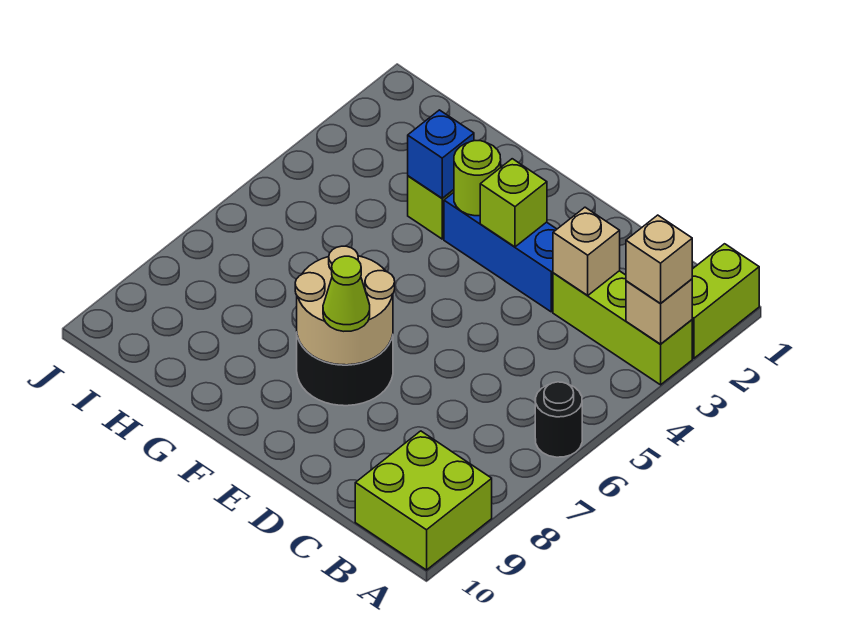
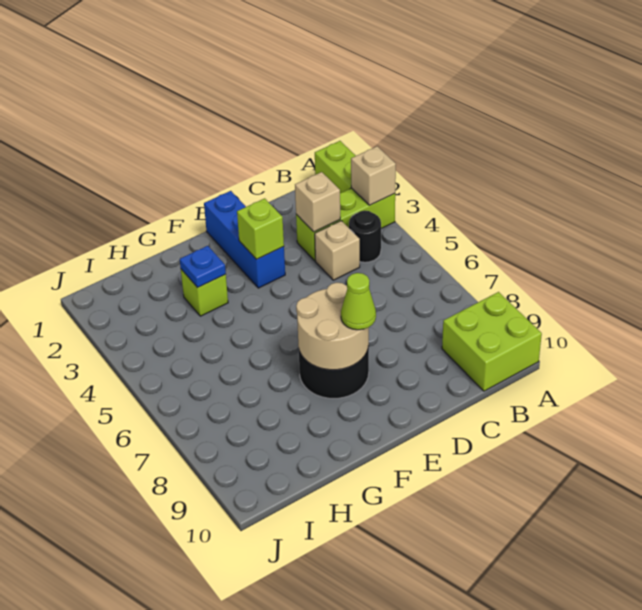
tan brick A3 level 3 -> tan brick C4 level 1
black round brick A6 level 1 -> black round brick B4 level 1
blue brick D3:F3 level 1 -> blue brick E1:E3 level 1
lime round brick F3 level 2 -> none
blue brick G3 level 2 -> blue plate G3 level 2

